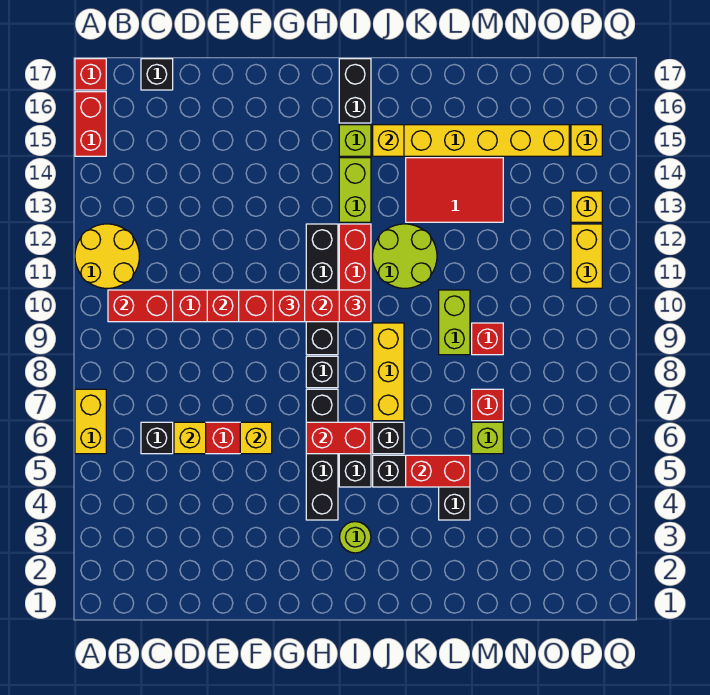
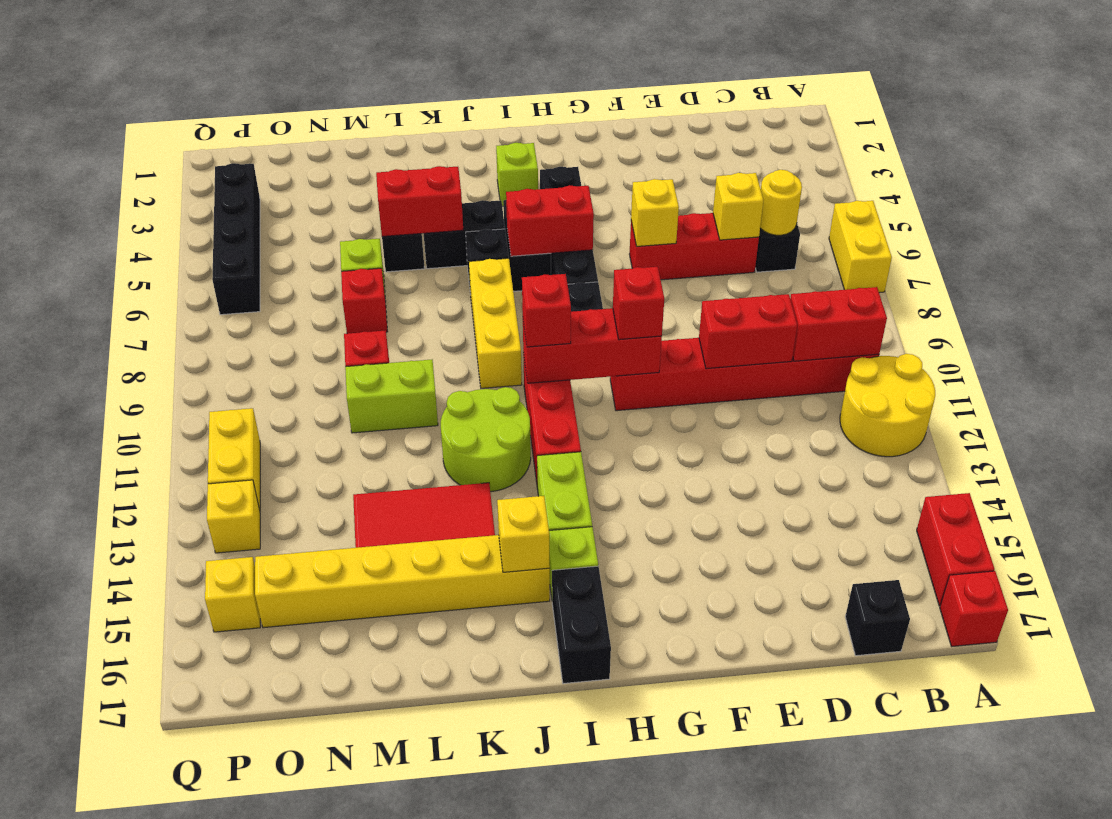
none -> yellow round brick C6 level 2
red brick E10 level 2 -> red brick D10:E10 level 2
black brick H9:H12 level 1 -> black brick P3:P6 level 1
lime round brick I3 level 1 -> lime brick I3 level 1
lime brick L9:L10 level 1 -> lime brick L10:M10 level 1

